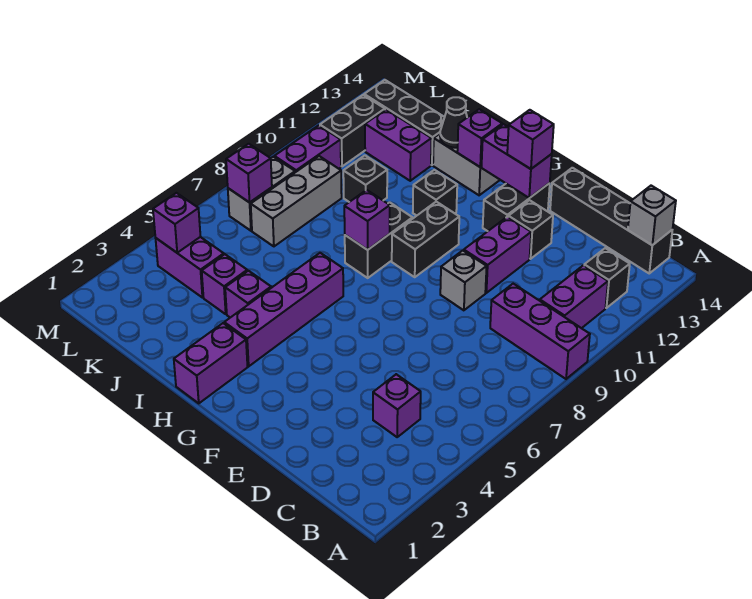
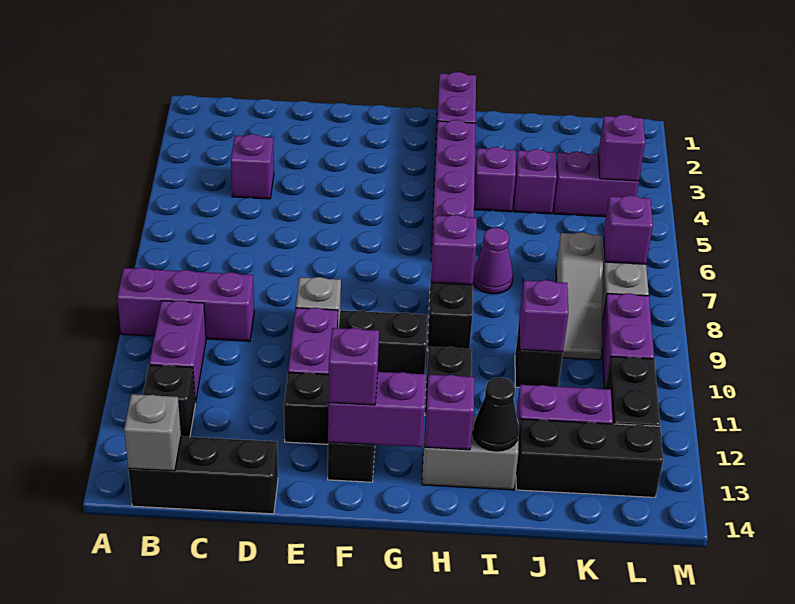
black brick B14:E14 level 1 -> black brick B14:D14 level 1
black brick G9:G10 level 1 -> black brick F10:G10 level 1
none -> purple cone I7 level 1
none -> purple brick J10 level 2
grey brick K7:K9 level 1 -> grey slope K7:K9 level 1 top 7

